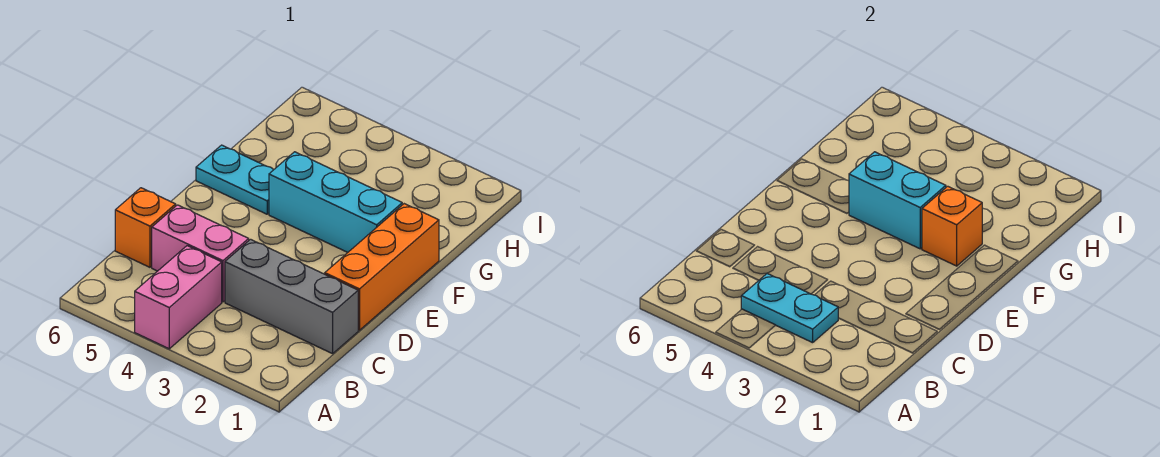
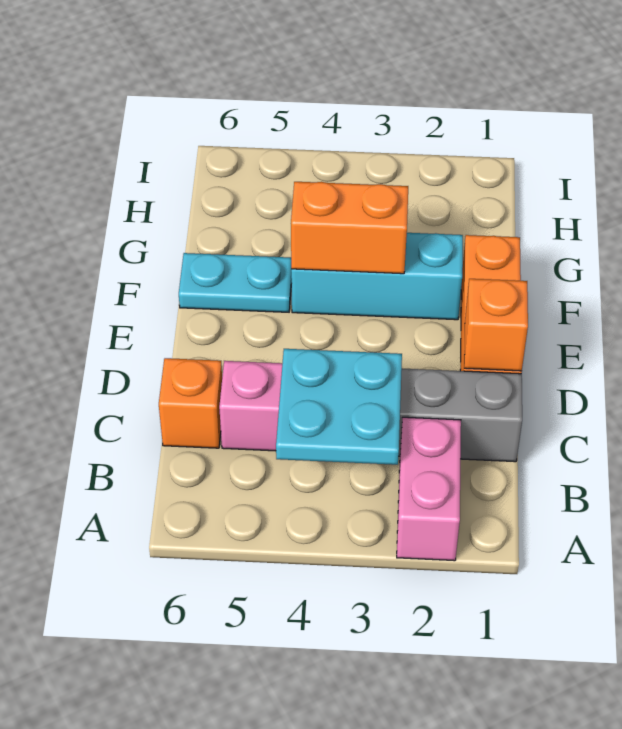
pink brick A4:B4 level 1 -> pink brick A2:B2 level 1
cyan plate B3:B4 level 2 -> cyan plate B3:C4 level 2
orange brick F2 level 2 -> orange brick D1 level 2
cyan brick F3:F4 level 2 -> orange brick F3:F4 level 2

